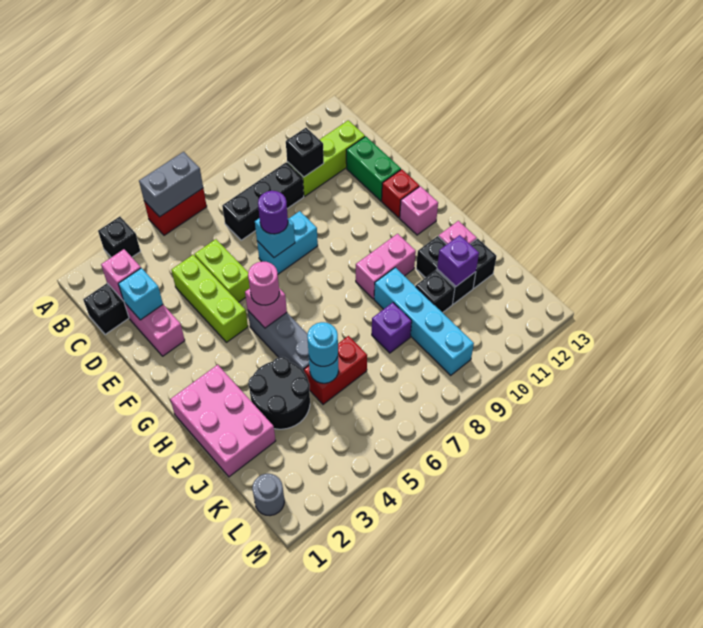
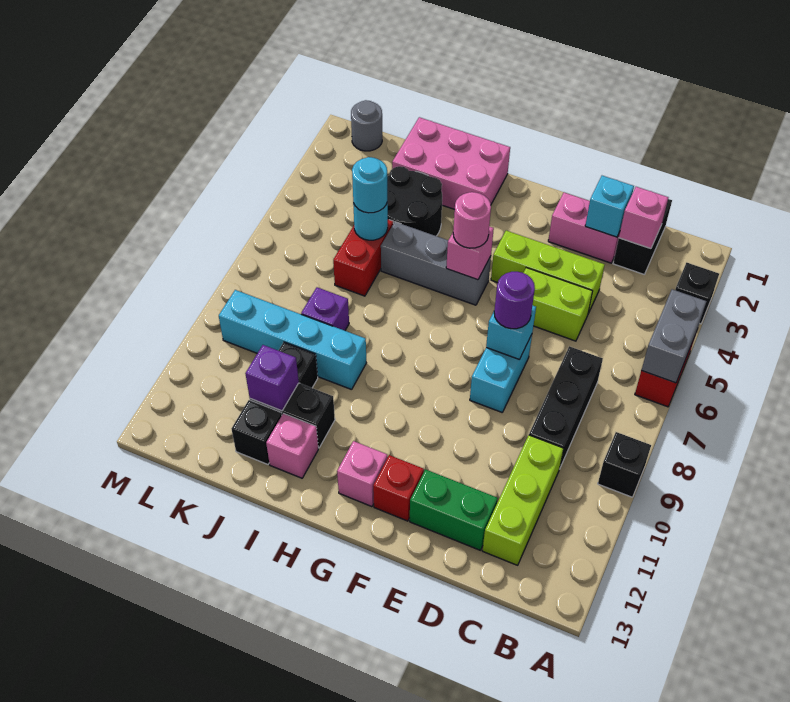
black brick C10 level 2 -> black brick A9 level 1
pink brick H9:H10 level 1 -> none

